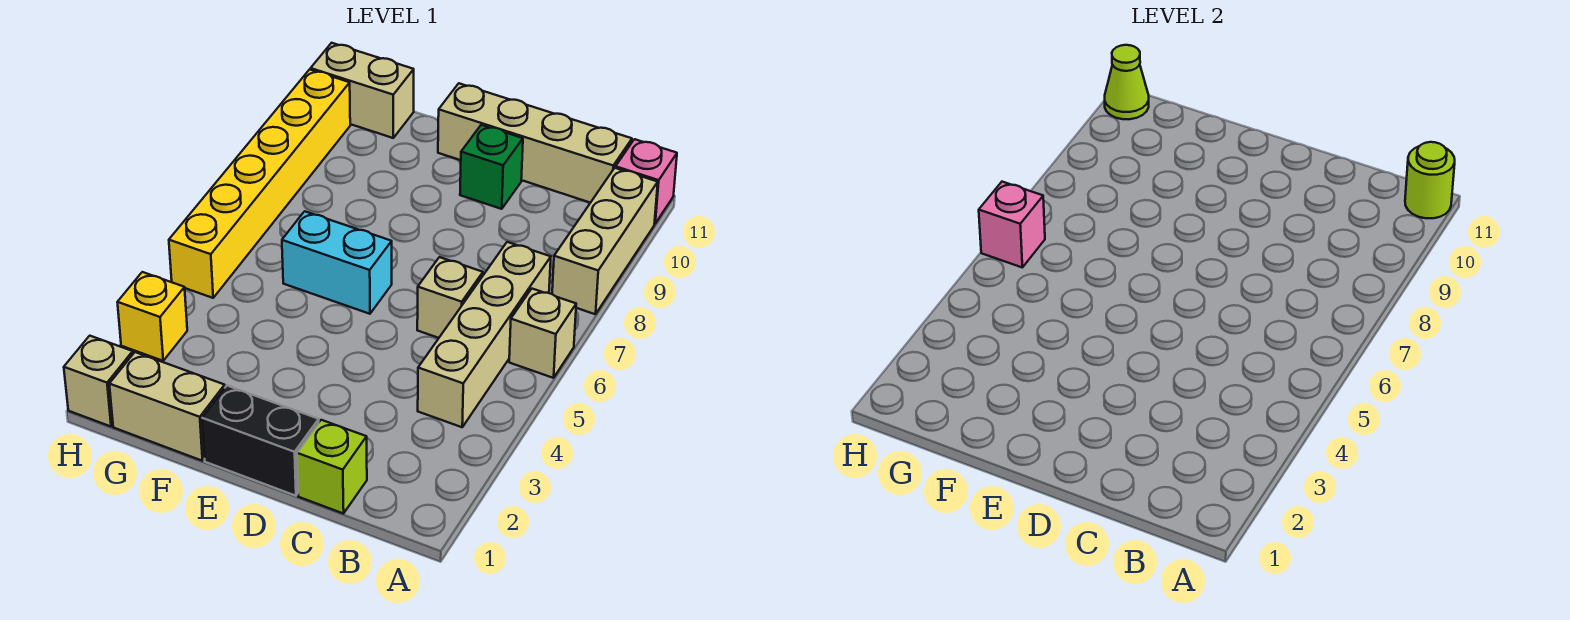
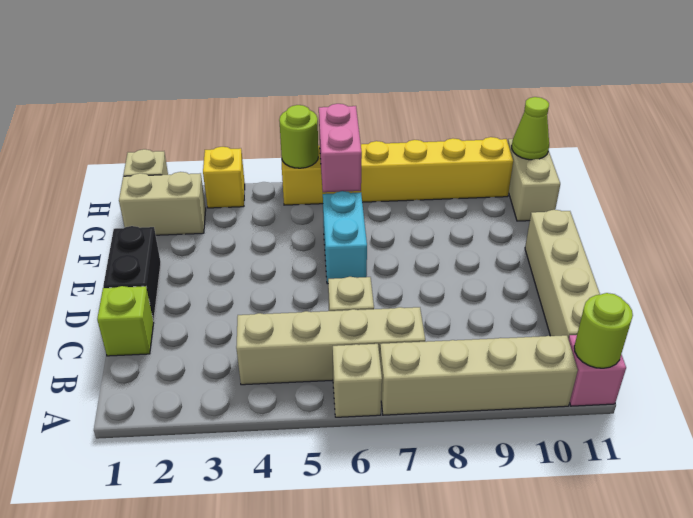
tan brick A8:A10 level 1 -> tan brick A7:A10 level 1
green brick D10 level 1 -> none
tan brick F1:G1 level 1 -> tan brick G1:G2 level 1
none -> lime round brick H5 level 2
pink brick H6 level 2 -> pink brick G6:H6 level 2

